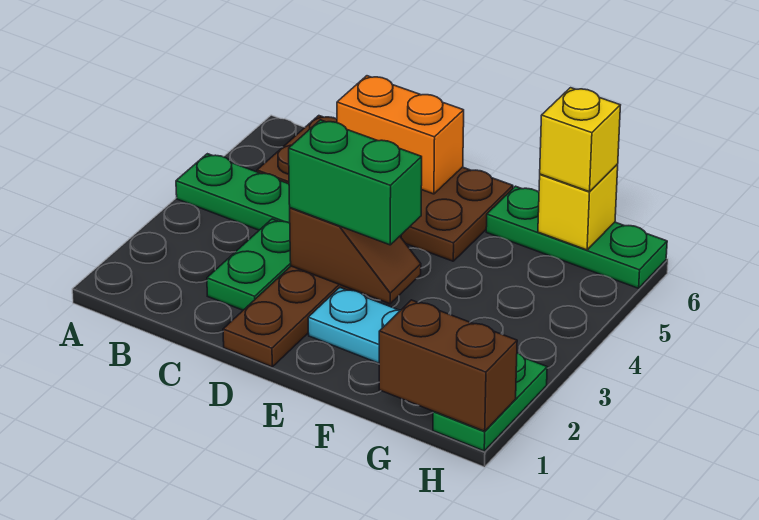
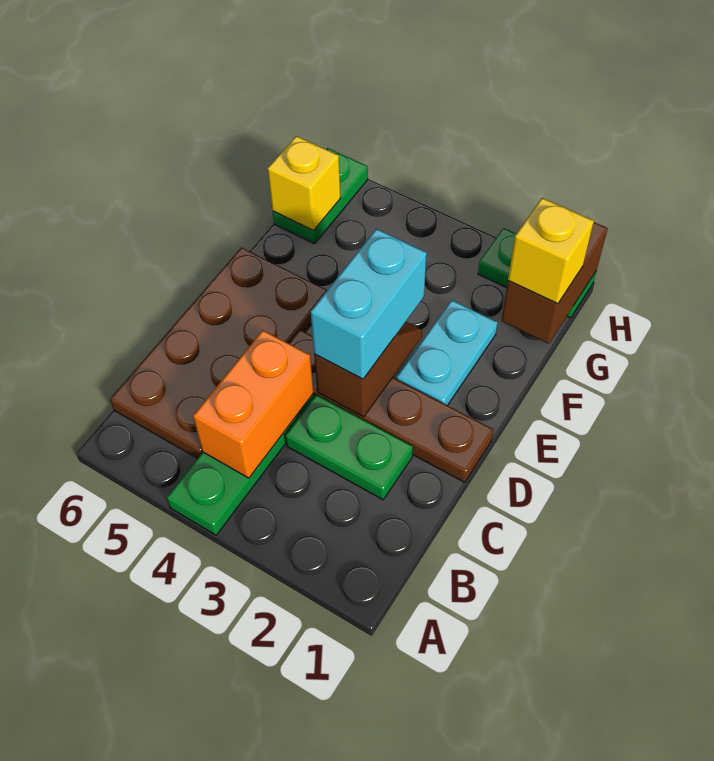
orange brick C6:D6 level 2 -> orange brick B4:C4 level 2
green brick D3:E3 level 3 -> cyan brick D3:E3 level 3
green plate F6:H6 level 1 -> green plate G6:H6 level 1
yellow brick G6 level 3 -> yellow brick G1 level 3

